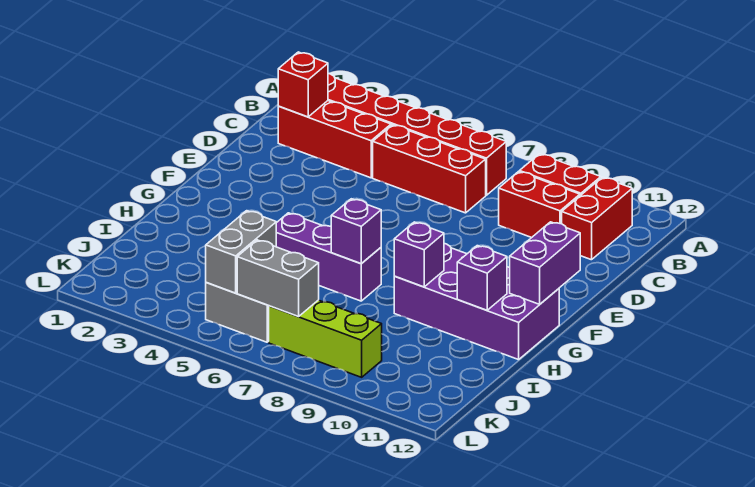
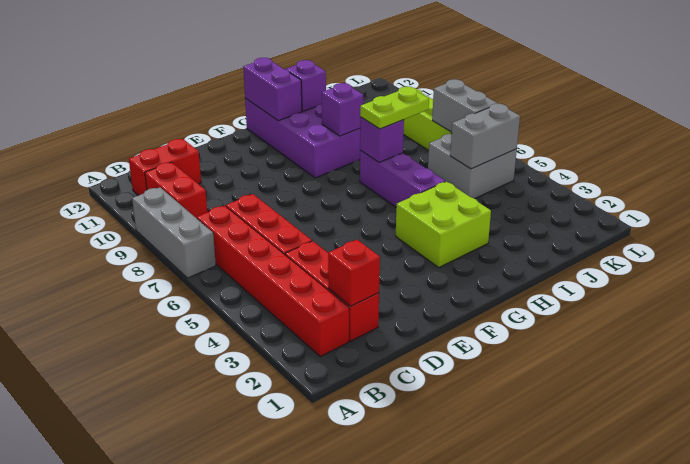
none -> grey brick A7:A9 level 1
red brick C9:C10 level 1 -> none
purple brick F12:G12 level 2 -> purple brick G11:G12 level 2
none -> lime brick G3:H4 level 1
none -> lime plate H7:I7 level 3

